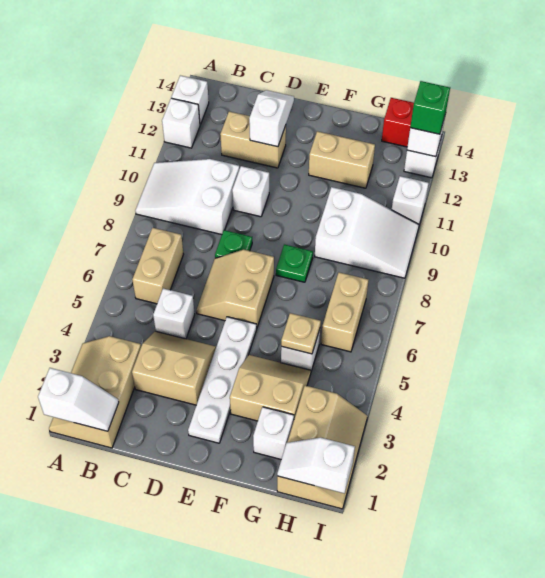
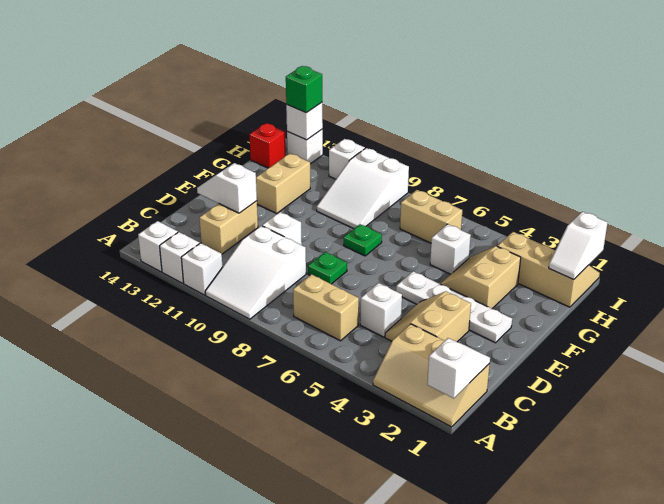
tan slope D6:E7 level 1 top E -> none
white brick G2 level 1 -> white brick A11 level 1
tan plate G5 level 2 -> none
white slope G9:I10 level 1 top G -> white slope G9:I10 level 1 top I

